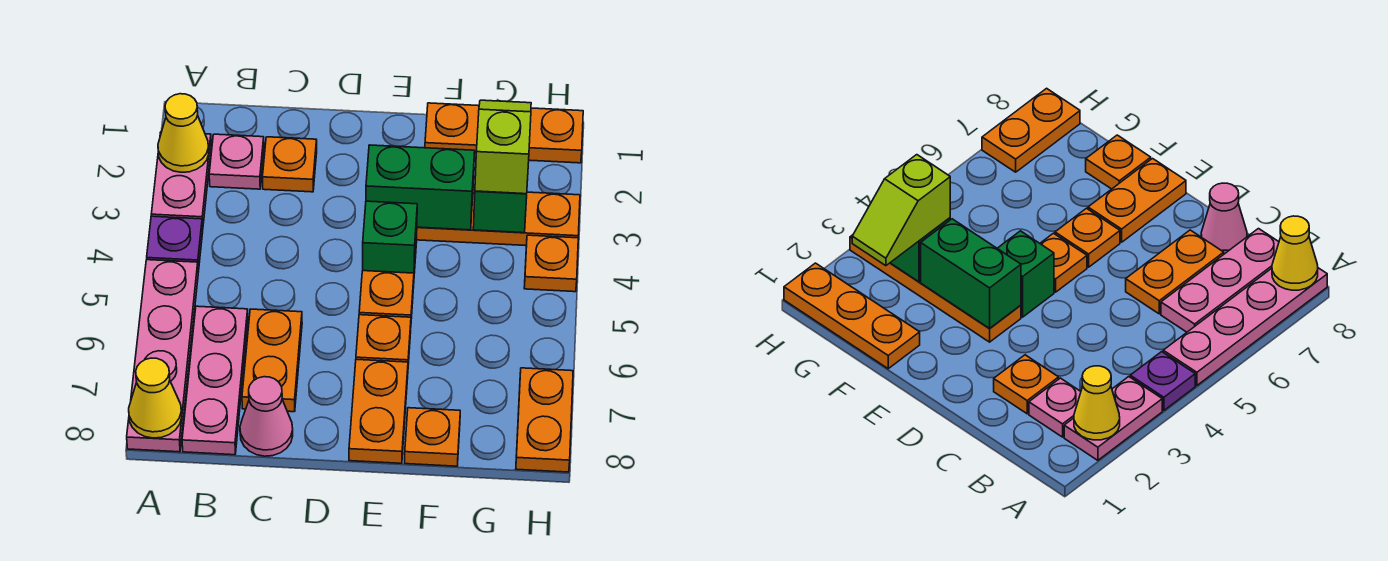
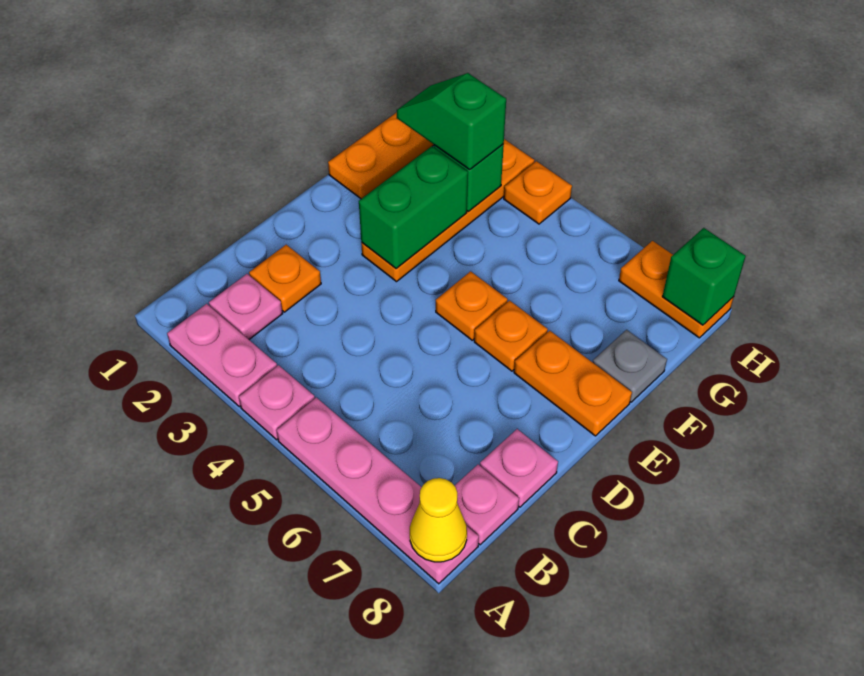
yellow cone A2 level 2 -> none
purple plate A4 level 1 -> pink plate A4 level 1
pink plate B6:B8 level 1 -> pink plate B8 level 1
orange plate C6:C7 level 1 -> none
pink cone C8 level 1 -> pink plate C8 level 1
green brick E4 level 1 -> green brick H8 level 2
orange plate F8 level 1 -> grey plate F8 level 1
lime slope G2:G3 level 3 top 3 -> green slope G2:G3 level 3 top 3

